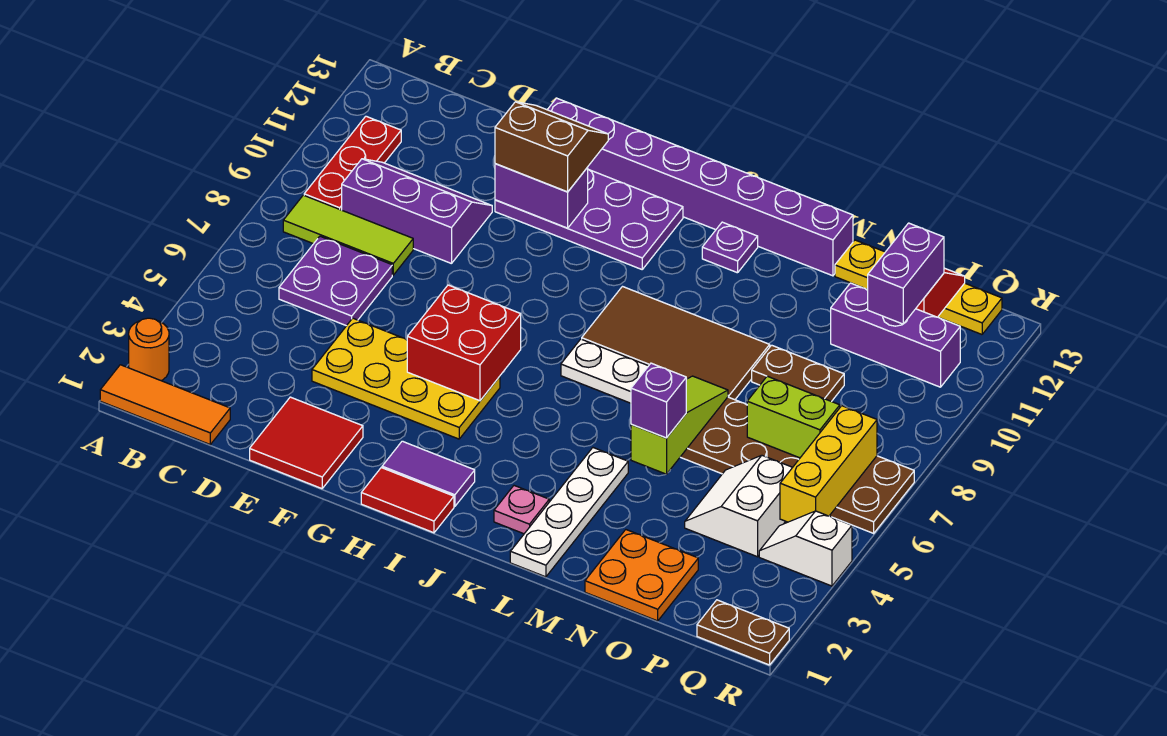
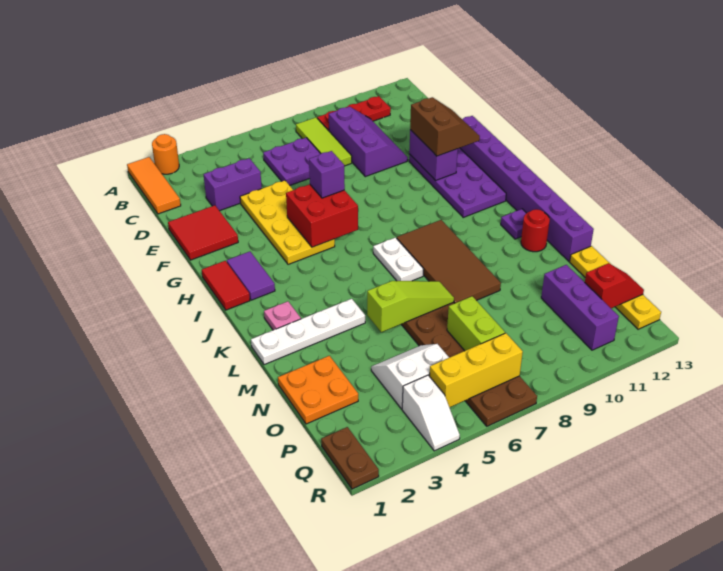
none -> red round brick L12 level 1
purple brick M5 level 3 -> purple brick G6 level 3
brown plate N9:O9 level 1 -> none
purple brick P11:P12 level 3 -> purple brick D3:D4 level 1
white slope Q4:R4 level 1 top R -> white slope Q4:R4 level 1 top Q

